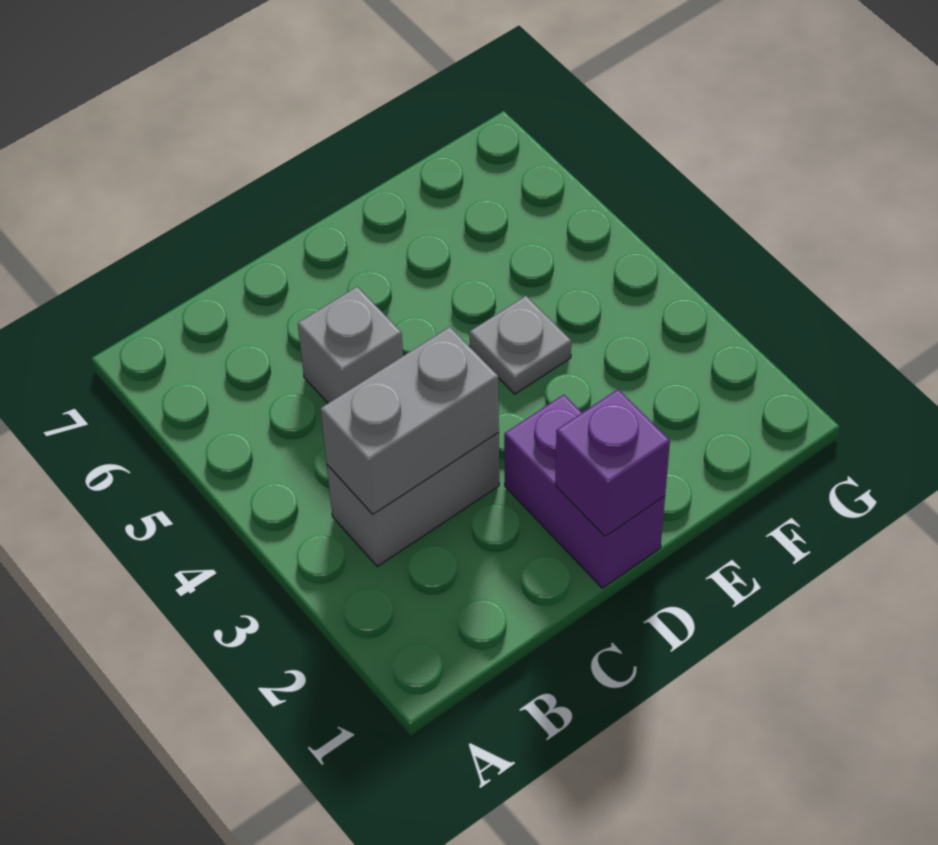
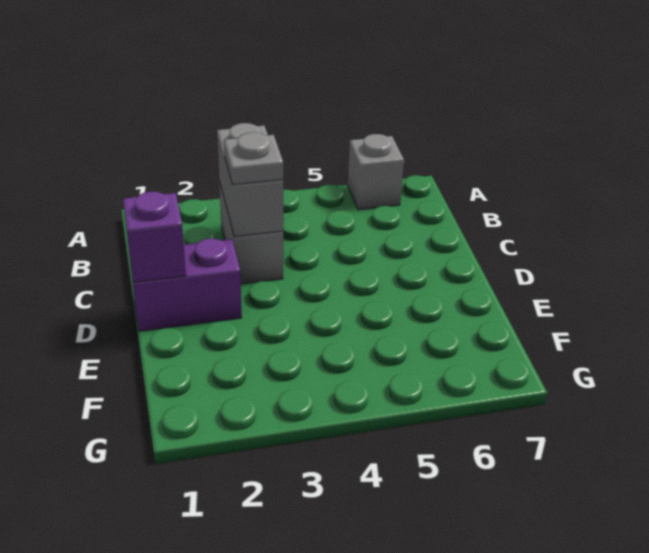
grey brick C5 level 1 -> grey brick A6 level 1
grey plate E4 level 1 -> grey plate C3 level 3

